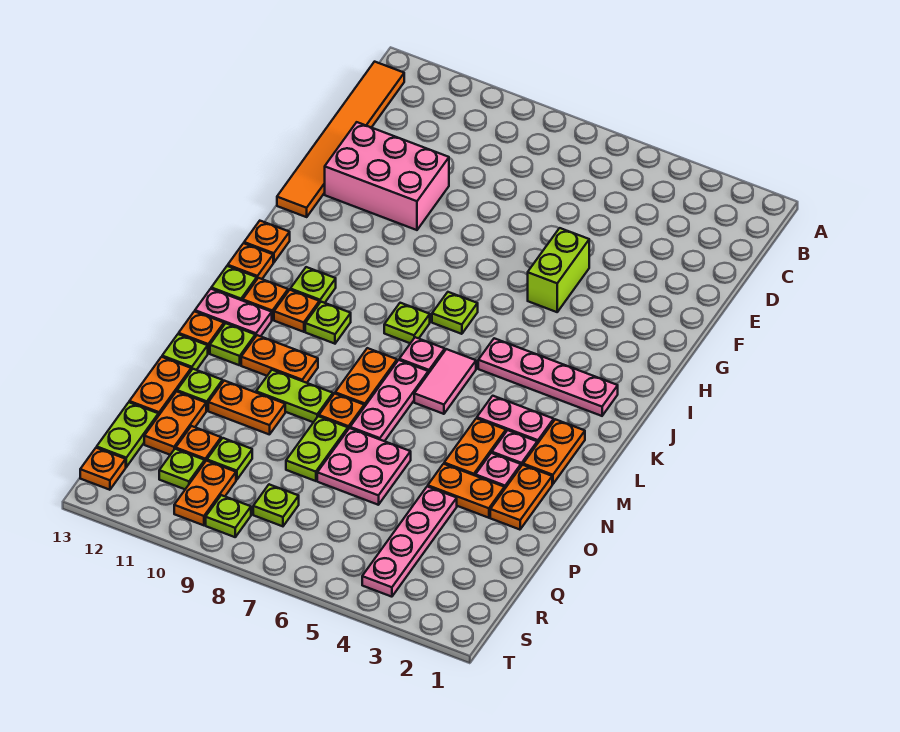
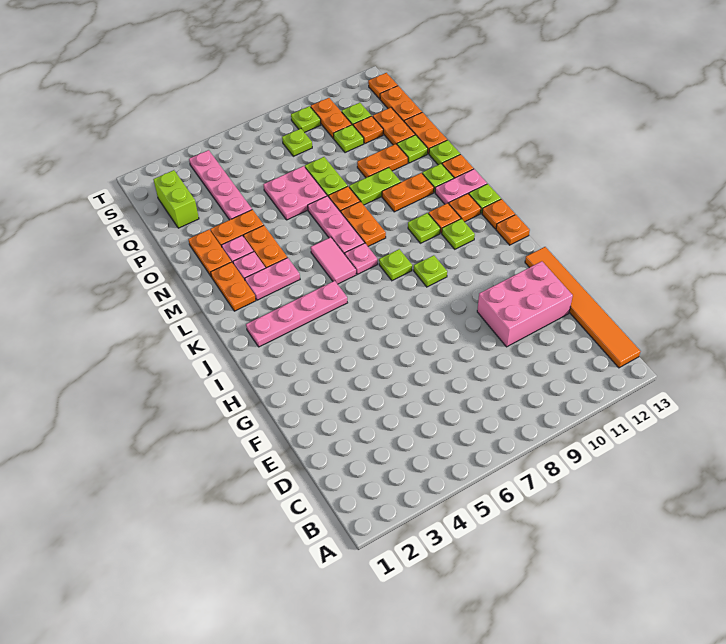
lime brick F5:G5 level 1 -> lime brick Q2:R2 level 1
lime plate I7 level 1 -> lime plate I9 level 1
lime plate Q13:R13 level 1 -> orange plate Q13:R13 level 1

